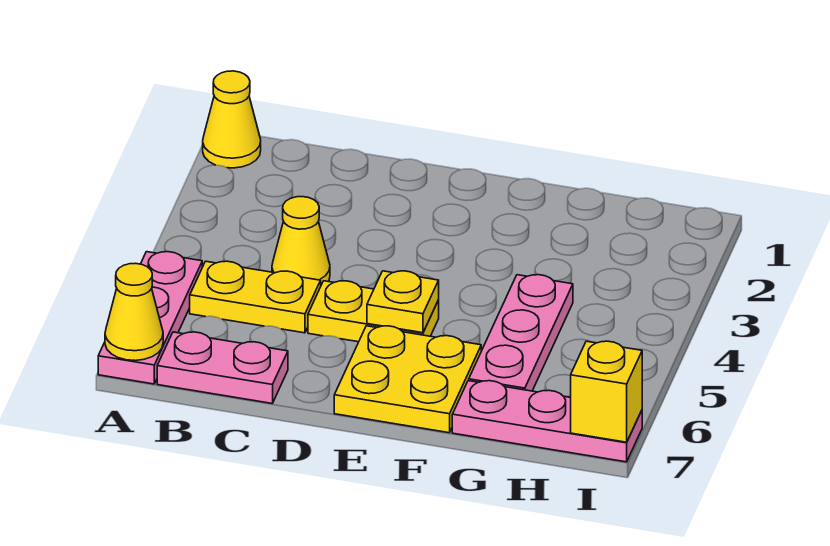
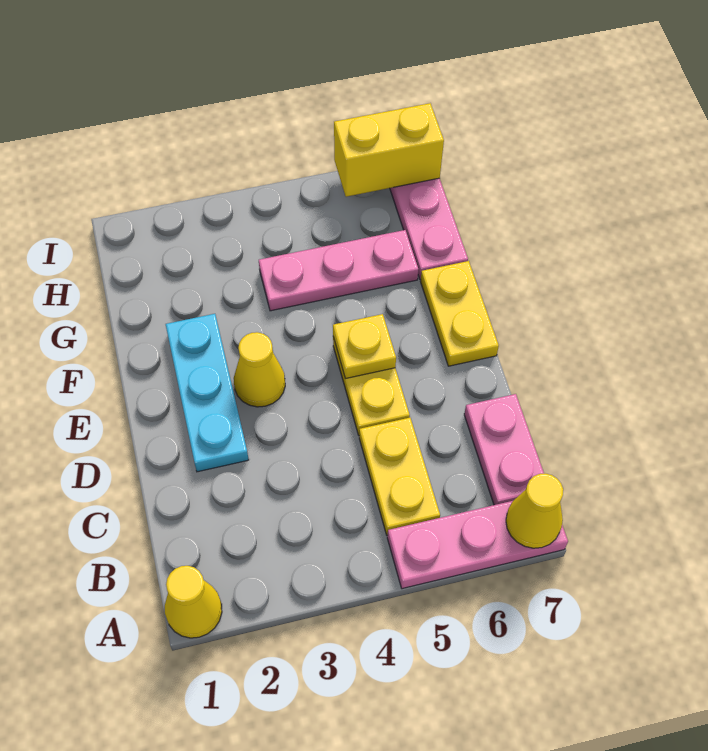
yellow cone C4 level 1 -> yellow cone E3 level 1
none -> cyan plate D2:F2 level 1
yellow plate E6:F7 level 1 -> yellow plate E7:F7 level 1
yellow brick I7 level 2 -> yellow brick I6:I7 level 2

